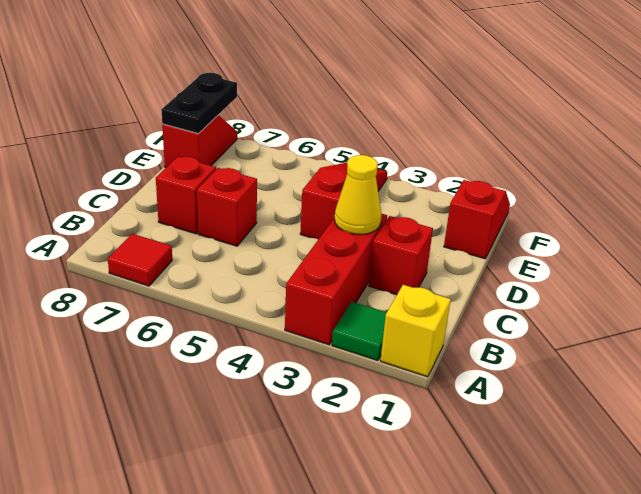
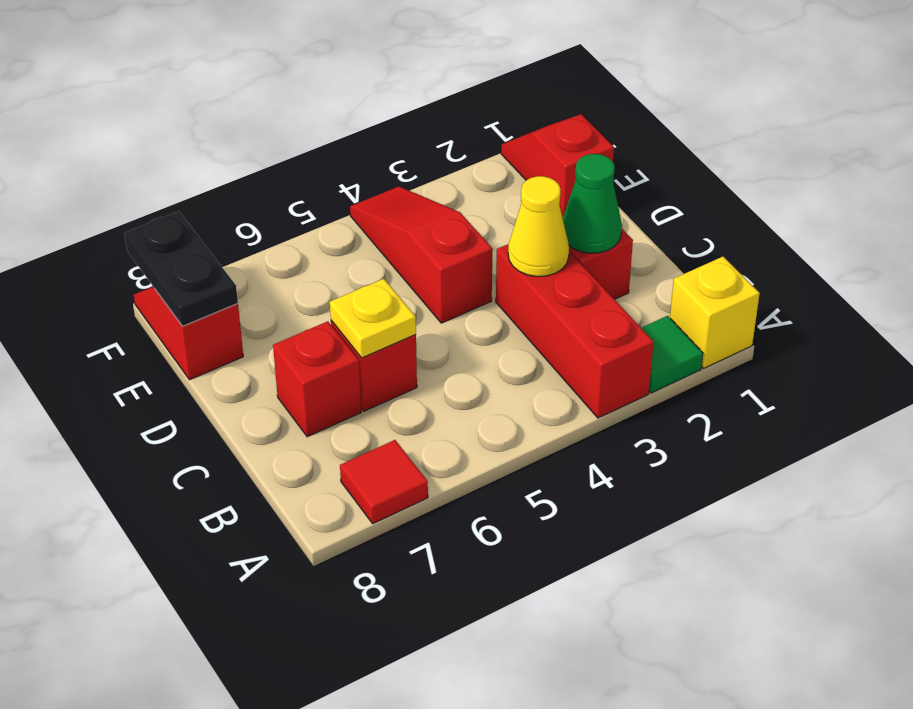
none -> green cone C2 level 2
none -> yellow plate C6 level 2

